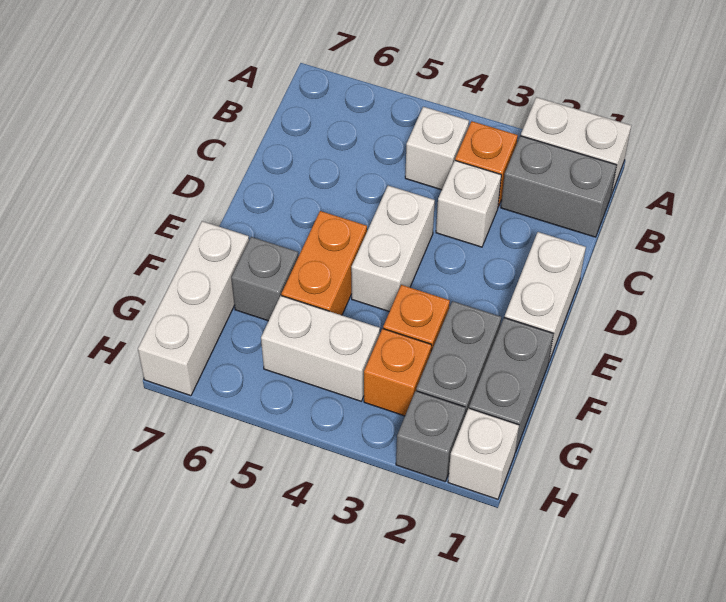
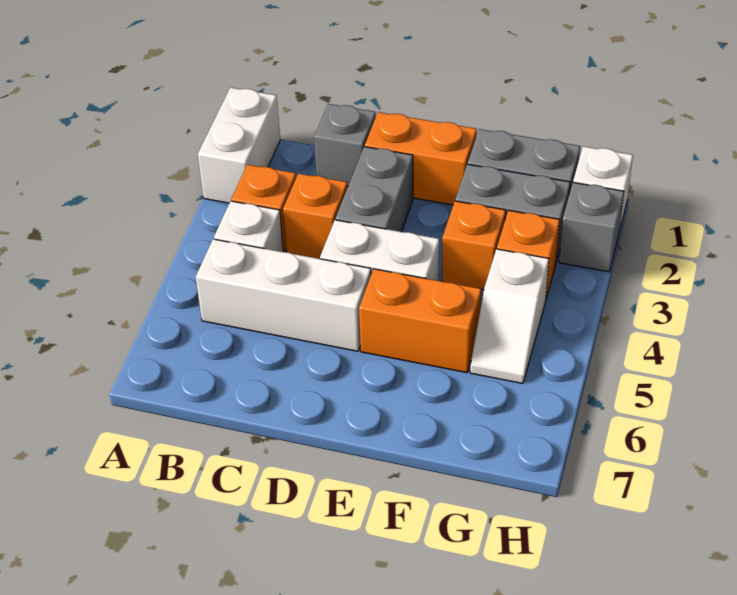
grey brick B1:B2 level 1 -> grey brick D2:D3 level 1
white brick C3 level 1 -> orange brick C3 level 1
white brick D1:E1 level 1 -> orange brick D1:E1 level 1
grey brick F6 level 1 -> grey brick C1 level 1
white brick F7:H7 level 1 -> white brick B5:D5 level 1
white brick G4:G5 level 1 -> white slope G4:G5 level 1 top 4

